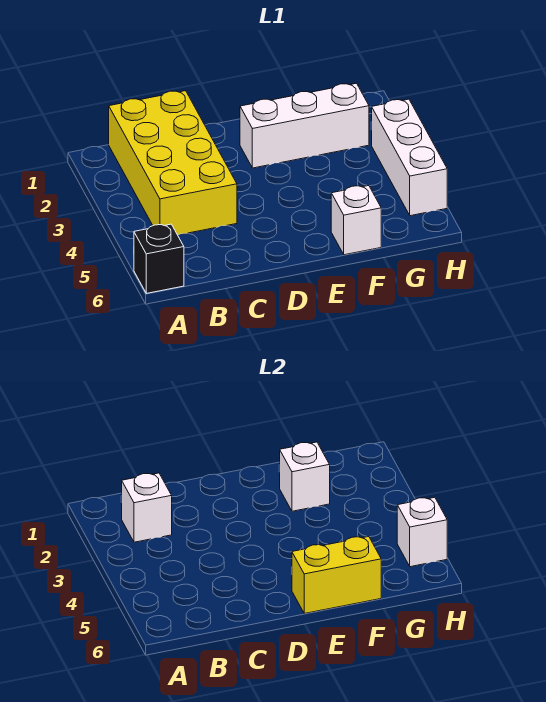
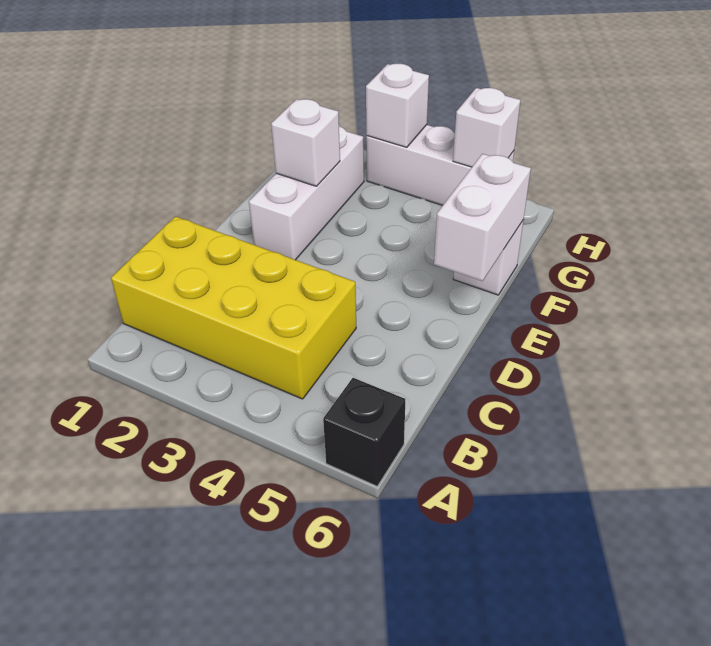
white brick B2 level 2 -> white brick H3 level 2
yellow brick E6:F6 level 2 -> white brick E6:F6 level 2

